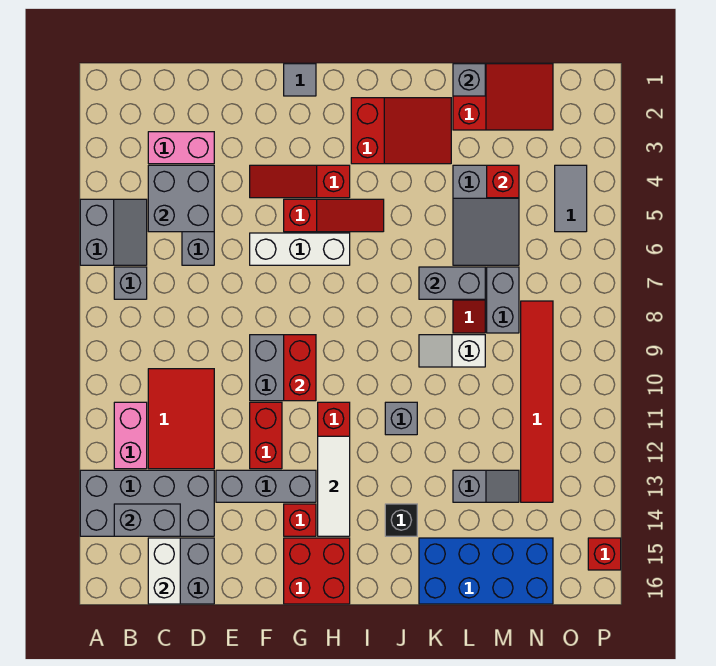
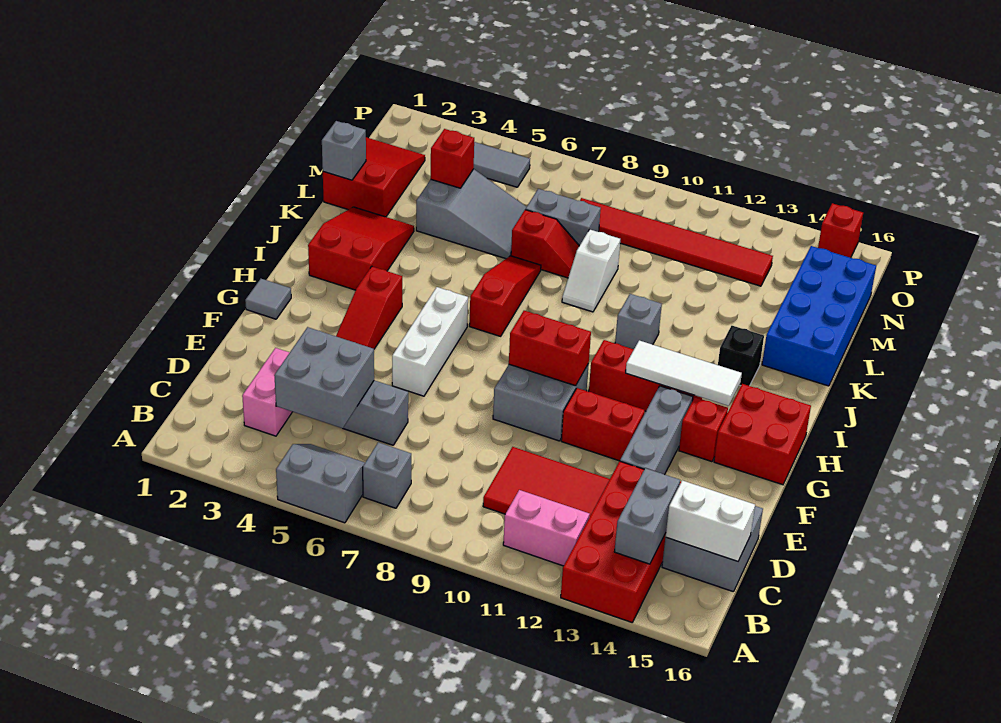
grey brick A13:D14 level 1 -> red brick A13:D14 level 1
red slope G5:I5 level 1 top G -> red slope I7:K7 level 1 top I
grey brick K7:L7 level 2 -> none
grey slope L13:M13 level 1 top L -> none

